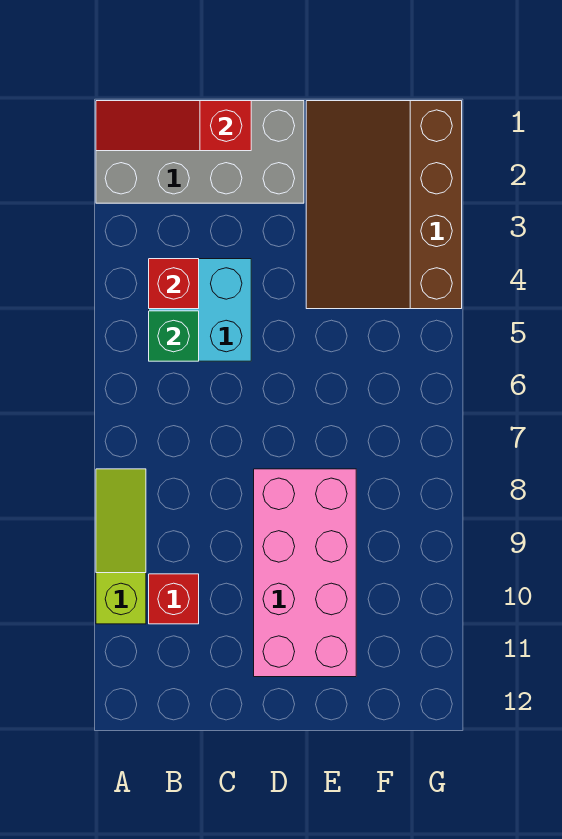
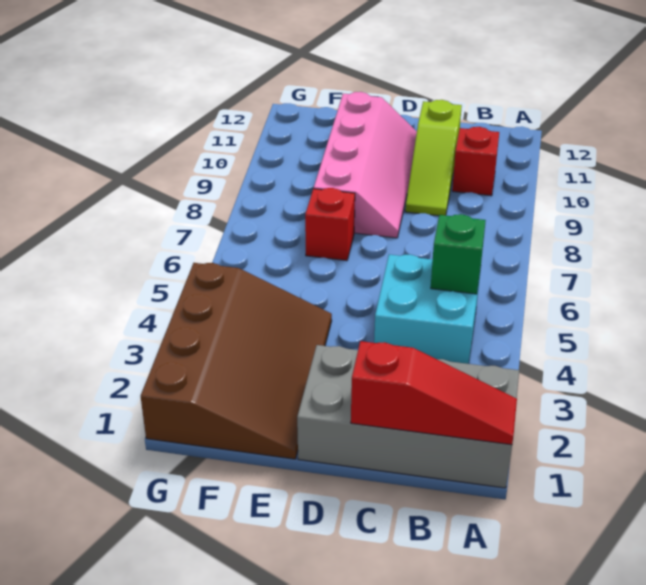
lime slope A8:A10 level 1 top 10 -> lime slope C9:C11 level 1 top 11
red brick B4 level 2 -> red brick E7 level 1
pink brick D8:E11 level 1 -> pink slope D8:E11 level 1 top E

